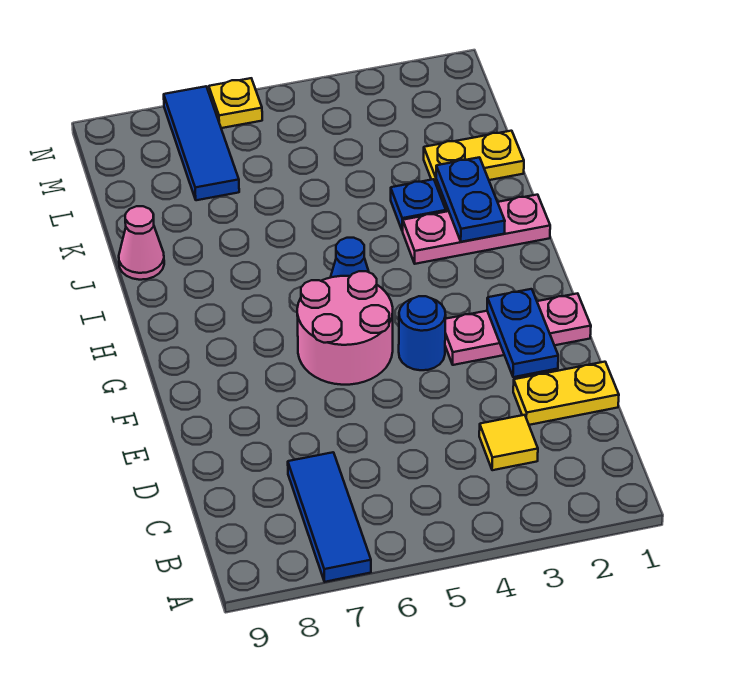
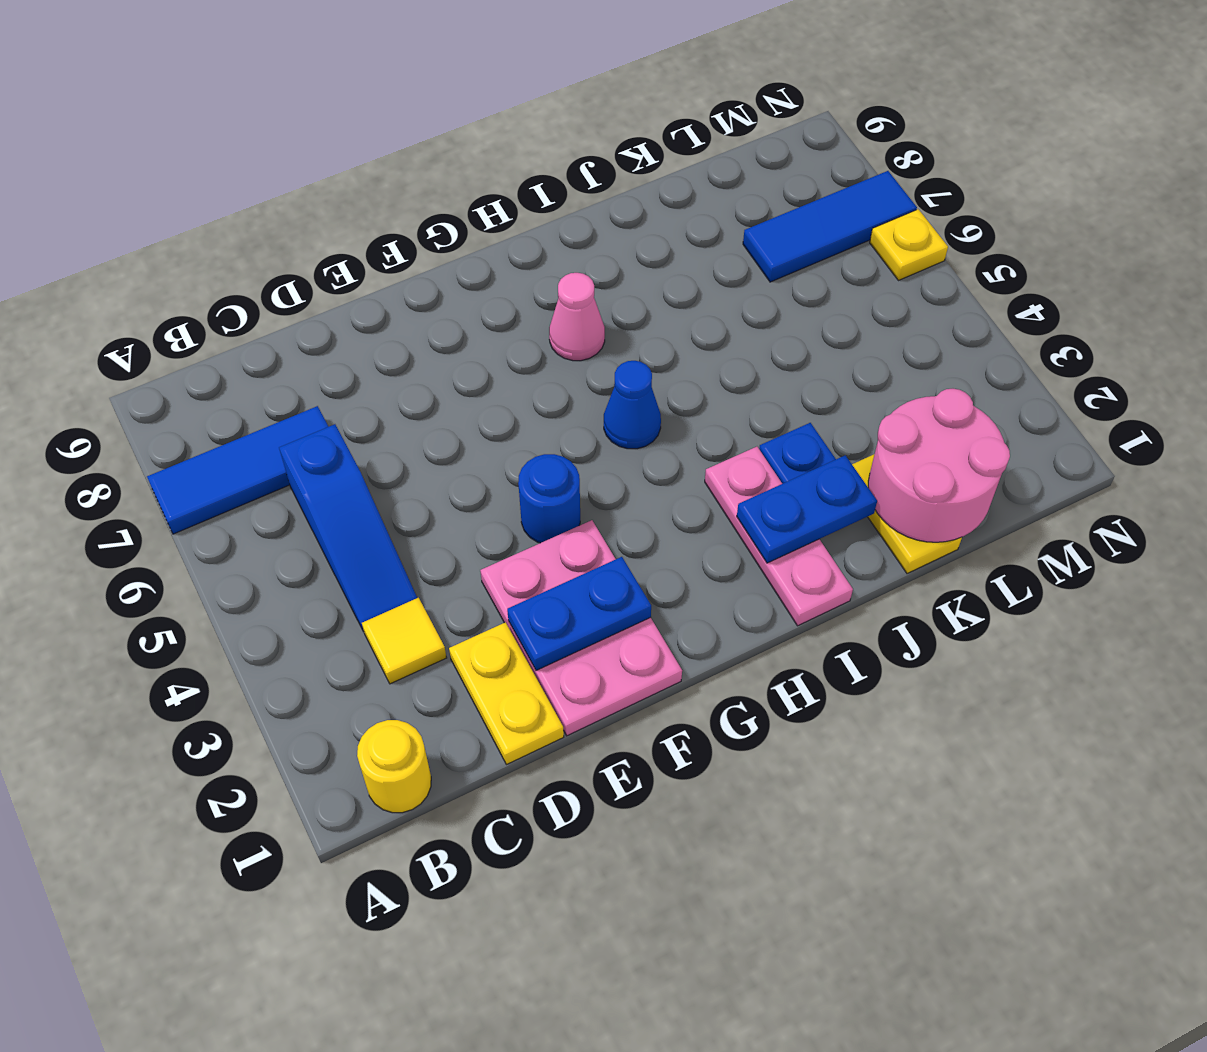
none -> yellow round brick B1 level 1
none -> blue slope C4:C6 level 1 top 6
pink plate F1:F3 level 1 -> pink plate E1:F3 level 1
pink round brick F5:G6 level 1 -> pink round brick K1:L2 level 2
pink cone J9 level 1 -> pink cone H7 level 1

